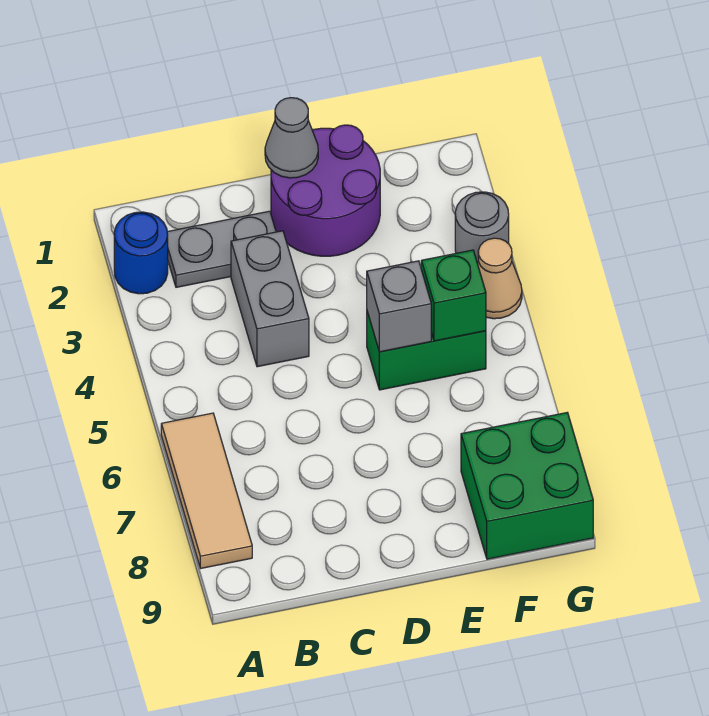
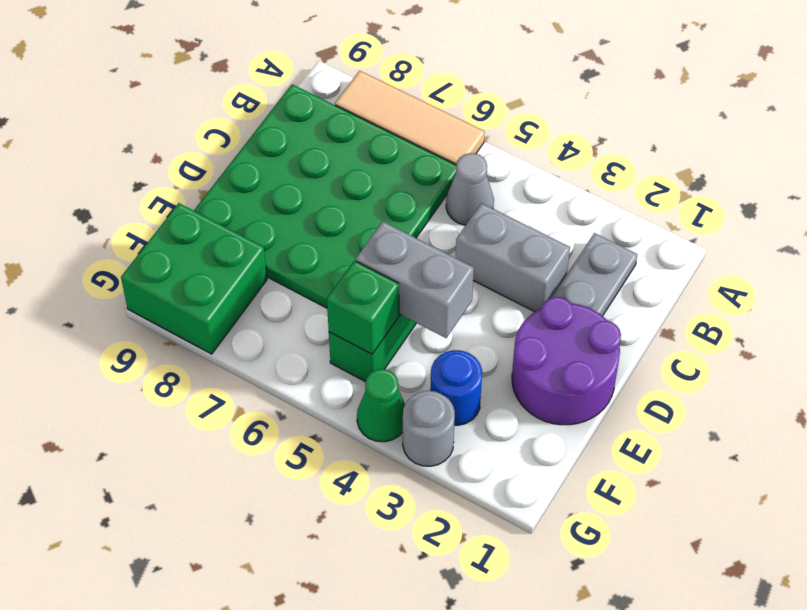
blue round brick A2 level 1 -> blue round brick F3 level 1
none -> green plate B6:E9 level 1
grey cone D1 level 2 -> grey cone B5 level 1
grey brick E5 level 2 -> grey brick E4:E5 level 2
tan cone G4 level 1 -> green cone G4 level 1

